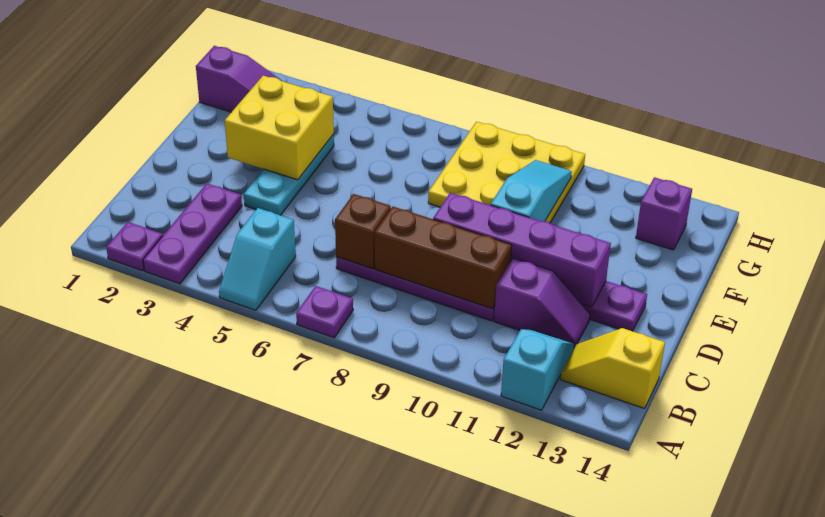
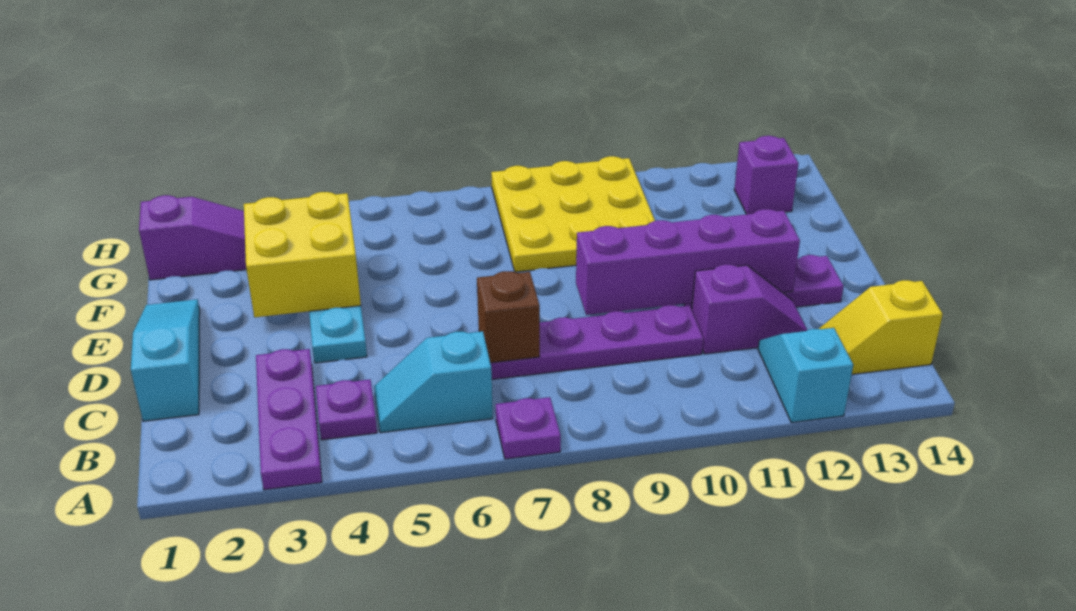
purple plate A2 level 1 -> purple plate B4 level 1
cyan slope A5:B5 level 1 top B -> cyan slope B5:B6 level 1 top 6
brown brick C8:C10 level 2 -> none
cyan slope E10:G10 level 2 top E -> cyan slope C1:E1 level 1 top C

